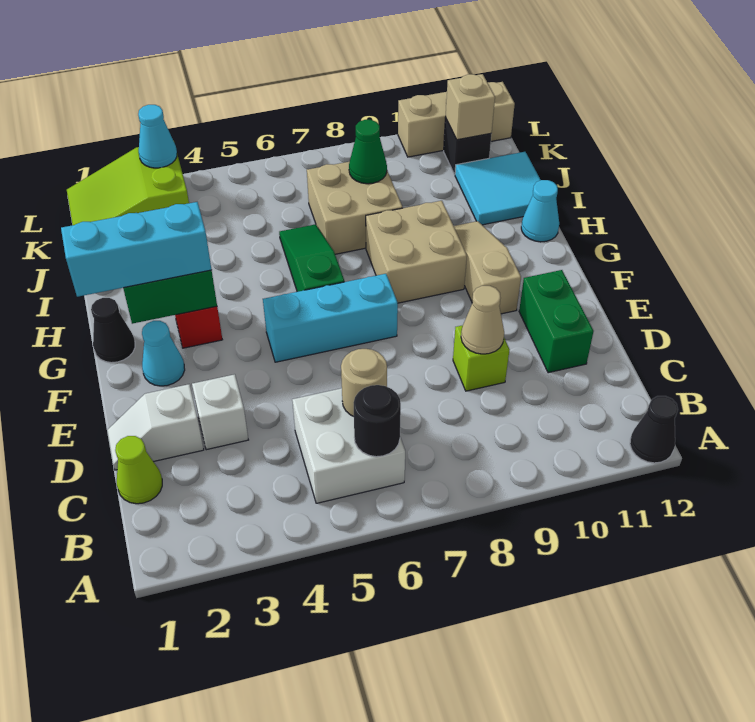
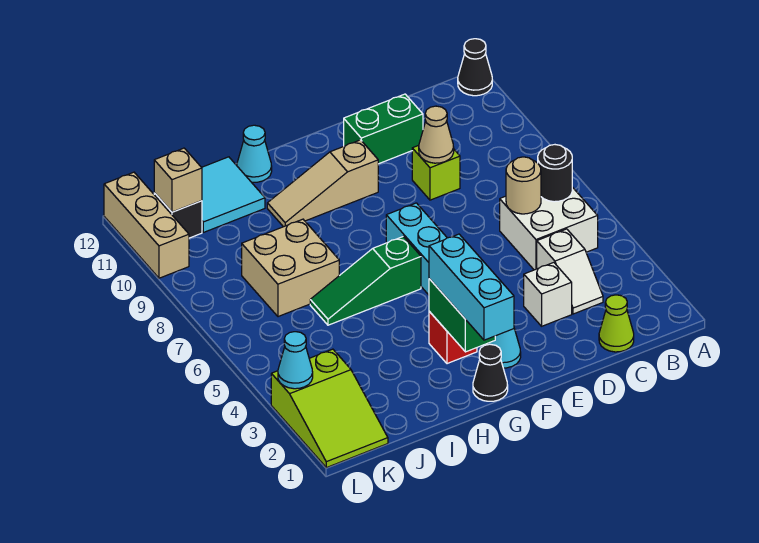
white slope D1:D2 level 1 top 2 -> white slope C3:C4 level 1 top 4
tan brick G8:H9 level 1 -> none
green cone J8 level 2 -> none

